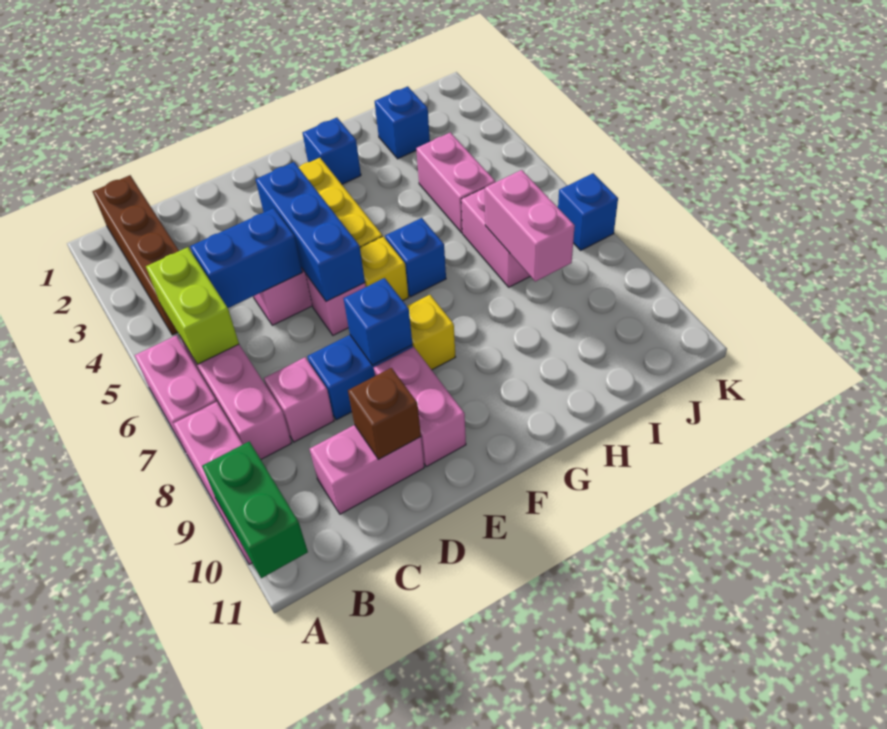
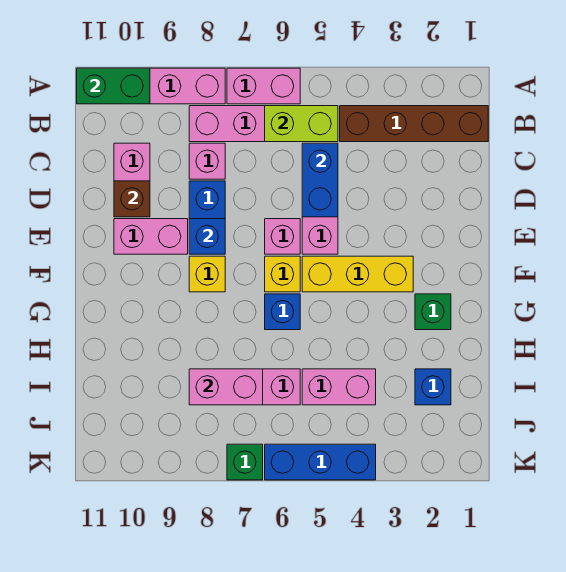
blue brick E4:E6 level 2 -> blue brick K4:K6 level 1
blue brick G2 level 1 -> green brick G2 level 1
blue brick K7 level 1 -> green brick K7 level 1

